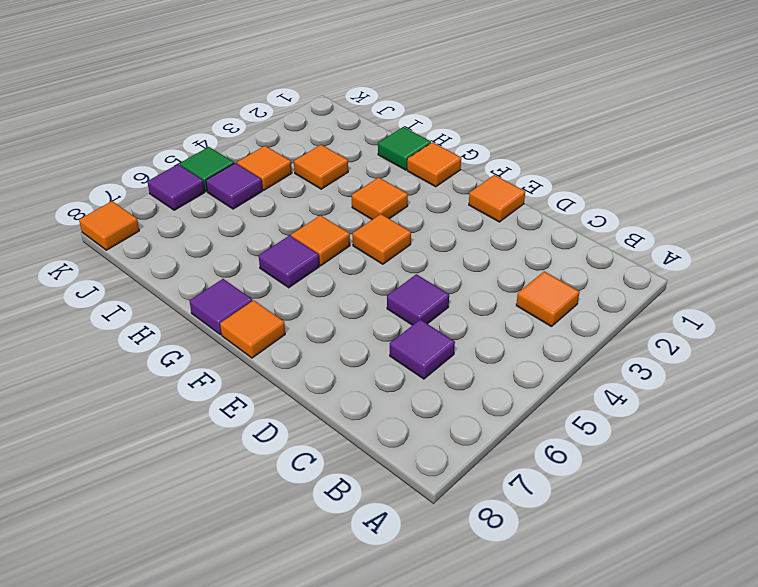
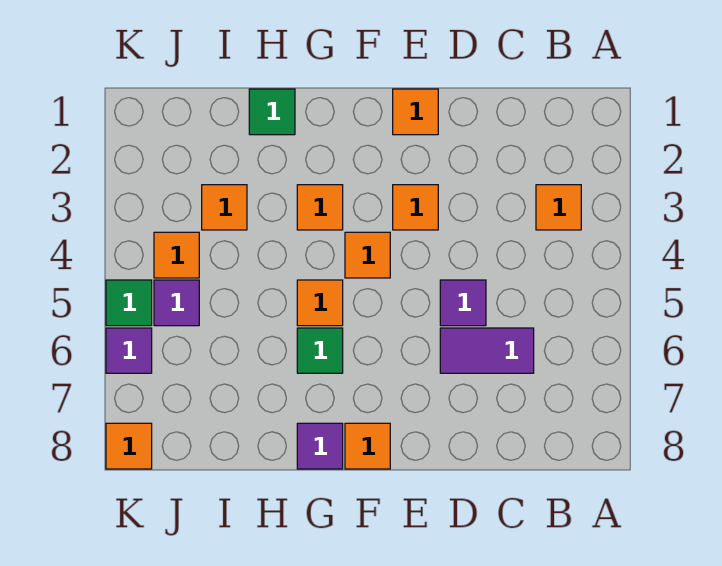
purple tile C6 level 1 -> purple tile C6:D6 level 1
orange tile G1 level 1 -> orange tile E3 level 1
purple tile G6 level 1 -> green tile G6 level 1

